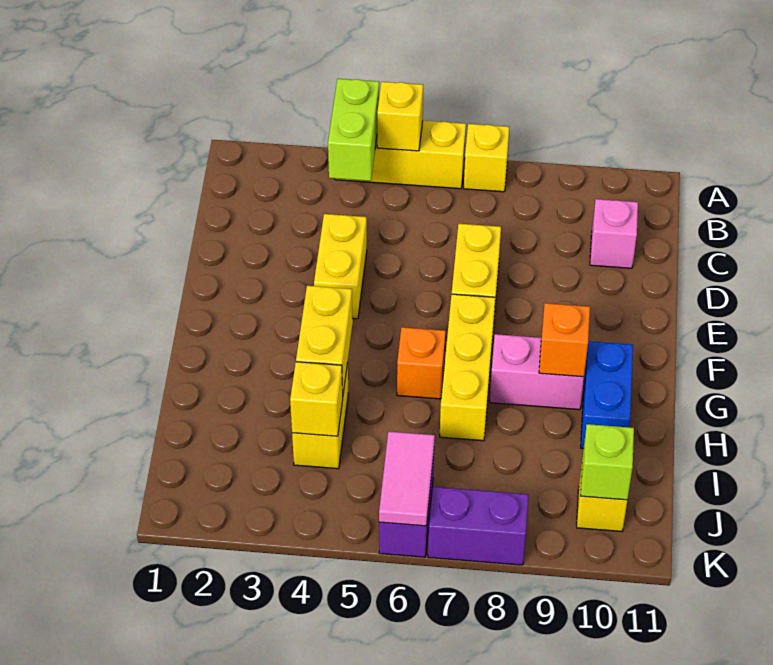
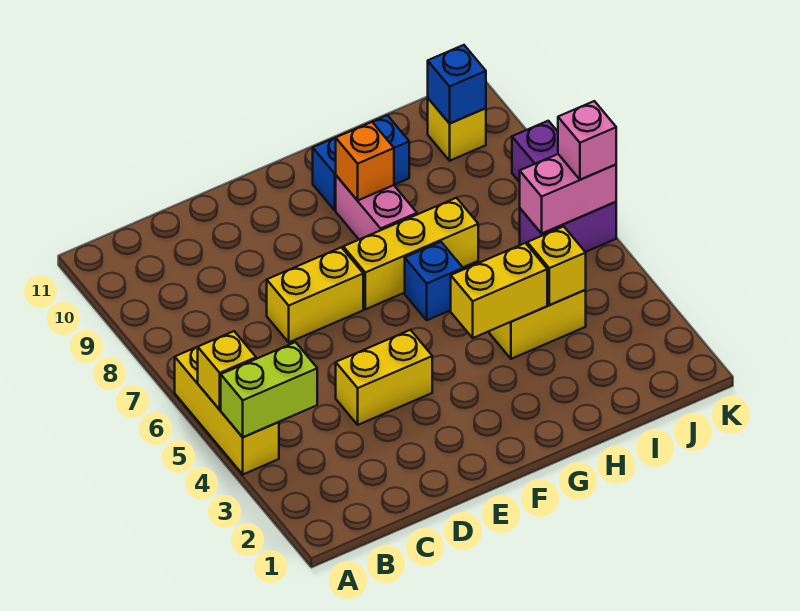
yellow brick A7 level 1 -> none
pink brick C10 level 1 -> pink brick K6 level 3
orange brick G6 level 1 -> blue brick G6 level 1
pink tile J6:K6 level 2 -> pink brick J6:K6 level 2
lime brick J10 level 2 -> blue brick J10 level 2

